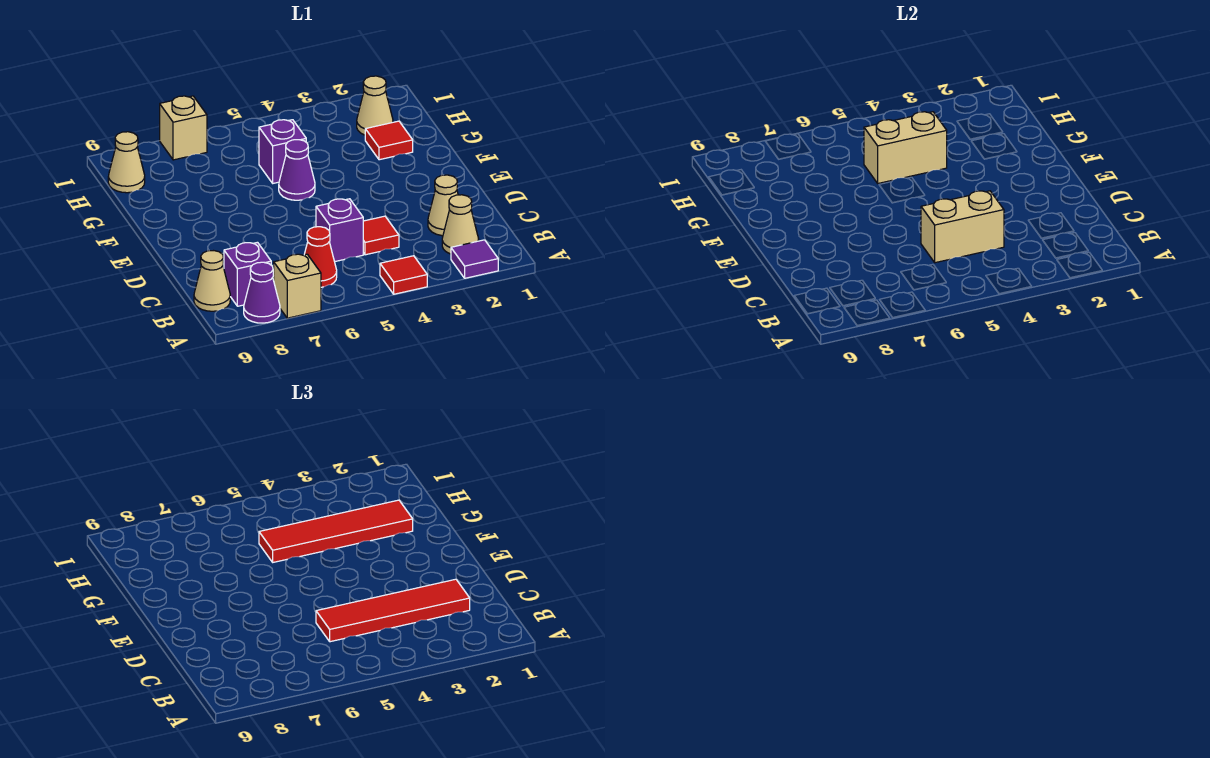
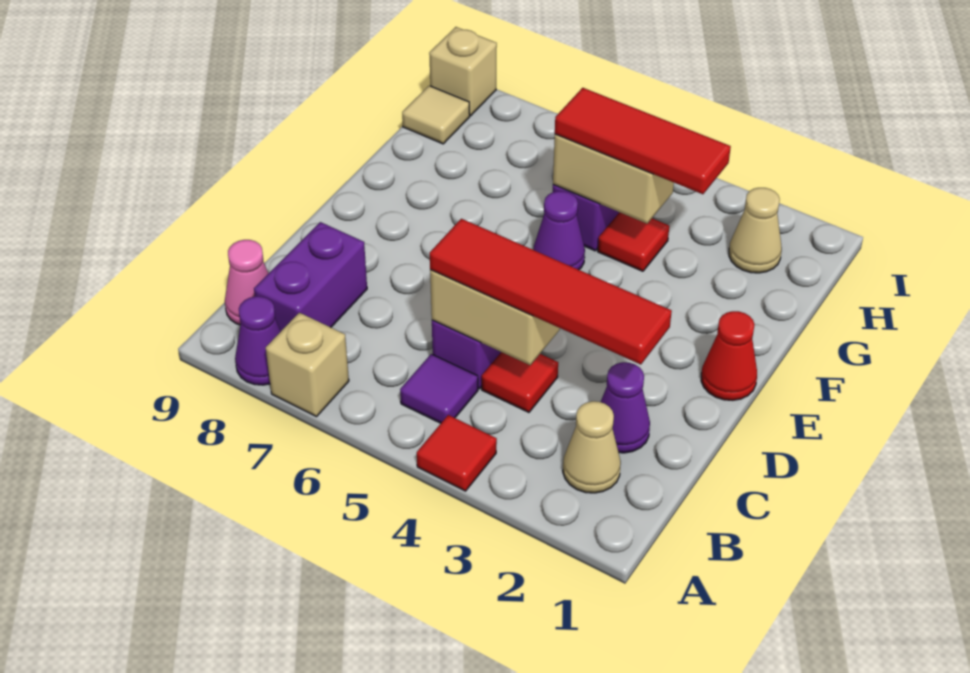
purple tile A2 level 1 -> purple tile B5 level 1
red cone B6 level 1 -> red cone E1 level 1
purple brick B8 level 1 -> purple brick B8:C8 level 1
tan cone B9 level 1 -> pink cone B9 level 1
tan cone C2 level 1 -> purple cone C2 level 1
red tile G2 level 1 -> red tile G4 level 1
red tile G2:G5 level 3 -> red tile G3:G5 level 3
tan cone H9 level 1 -> tan tile H9 level 1
tan brick I7 level 1 -> tan brick I9 level 1

